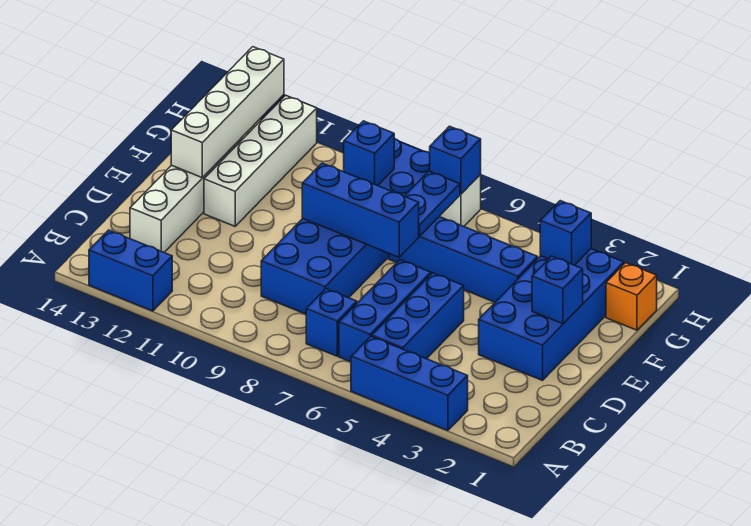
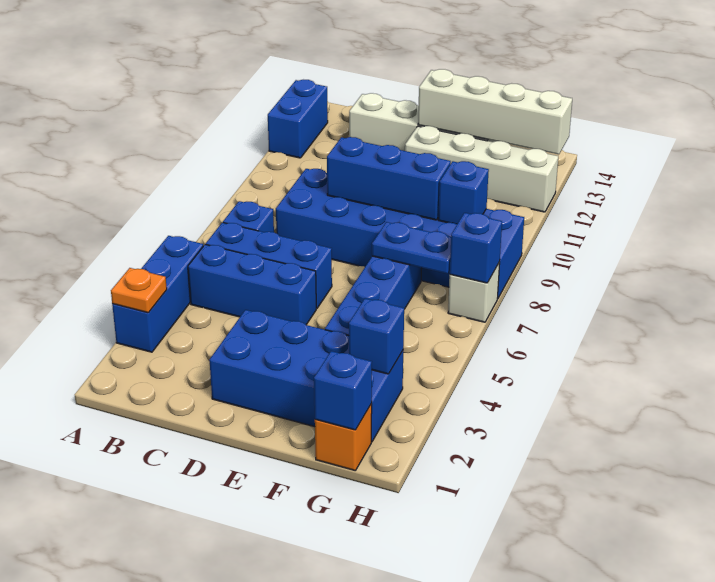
none -> orange plate A3 level 2
blue brick E2 level 2 -> blue brick G1 level 2
blue brick E7:E9 level 2 -> blue brick D9:F9 level 2

